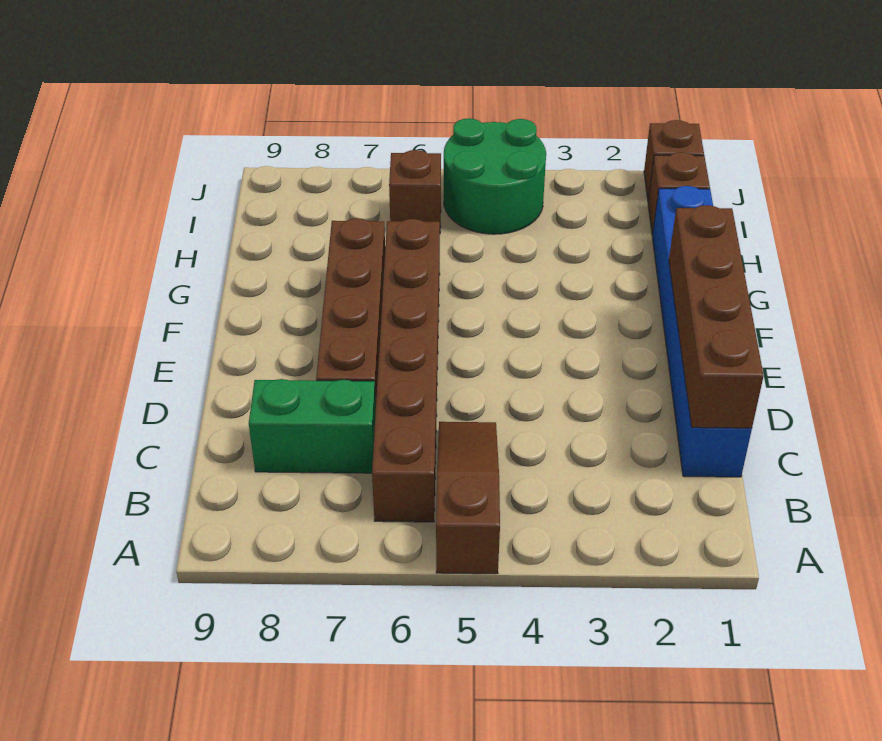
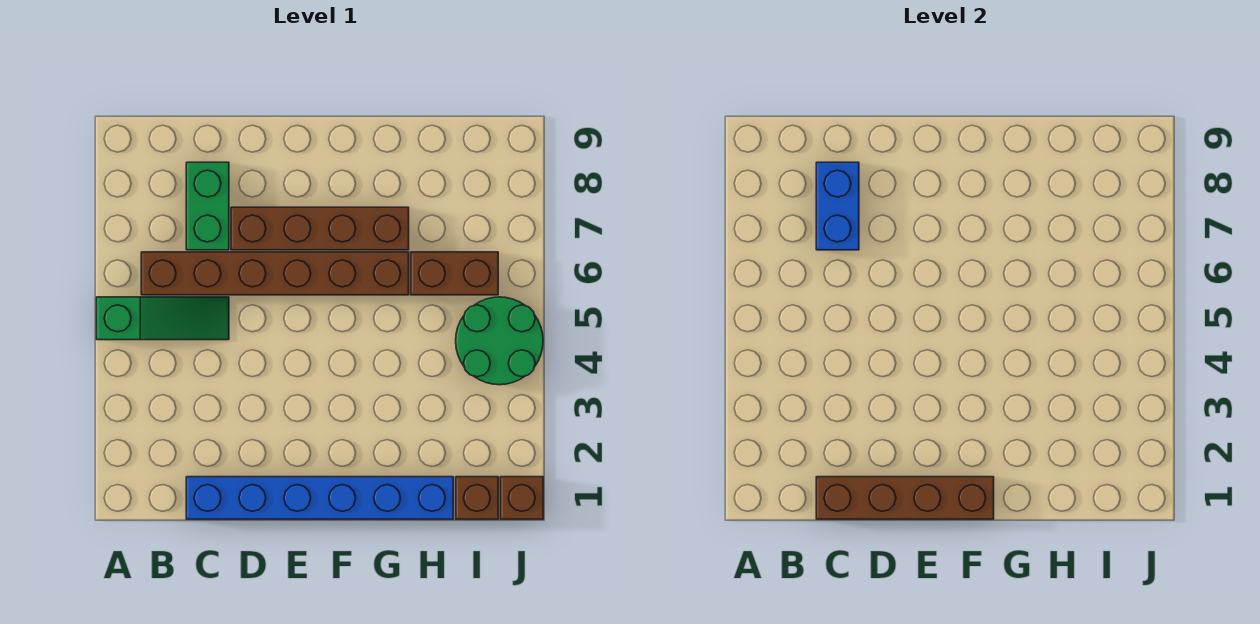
brown slope A5:C5 level 1 top A -> green slope A5:C5 level 1 top A
none -> blue brick C7:C8 level 2
brown brick I6 level 1 -> brown brick H6:I6 level 1

